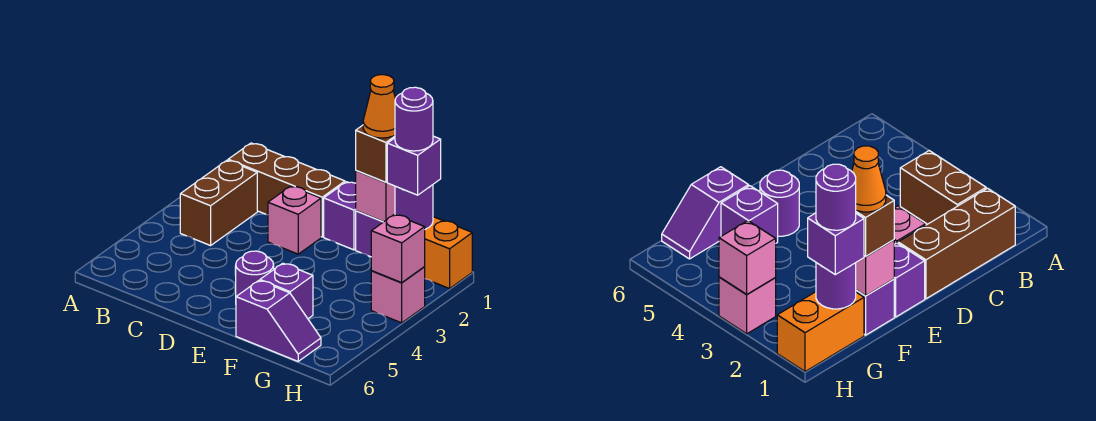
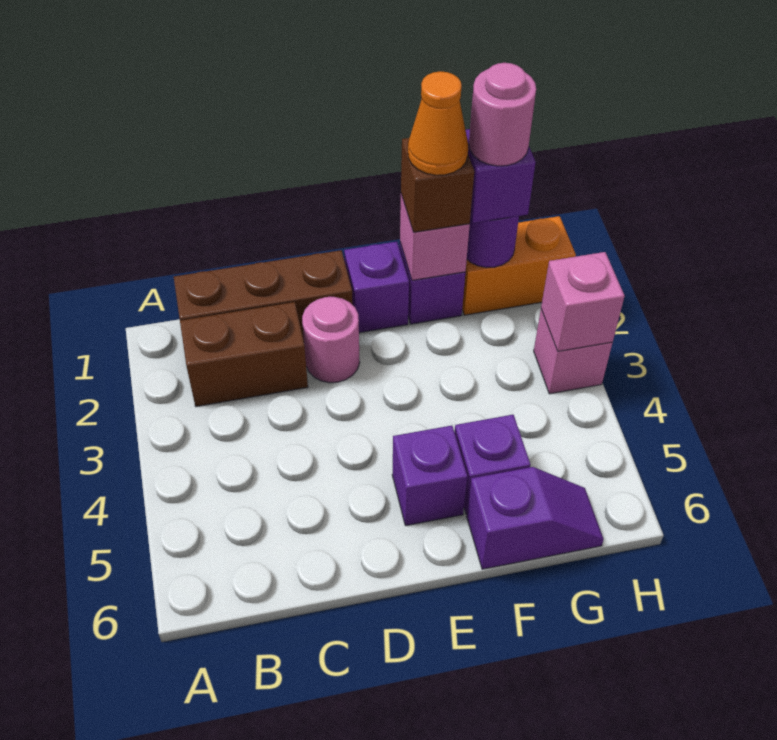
brown brick B2:B3 level 1 -> brown brick B2:C2 level 1
pink brick D2 level 1 -> pink round brick D2 level 1
purple round brick E5 level 1 -> purple brick E5 level 1
purple round brick G1 level 4 -> pink round brick G1 level 4

